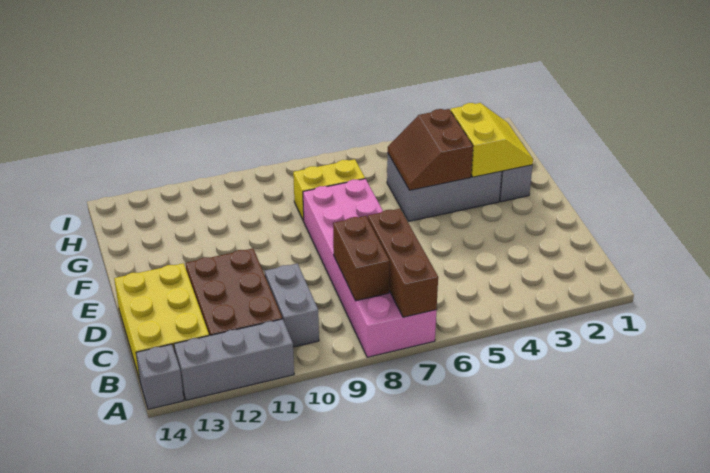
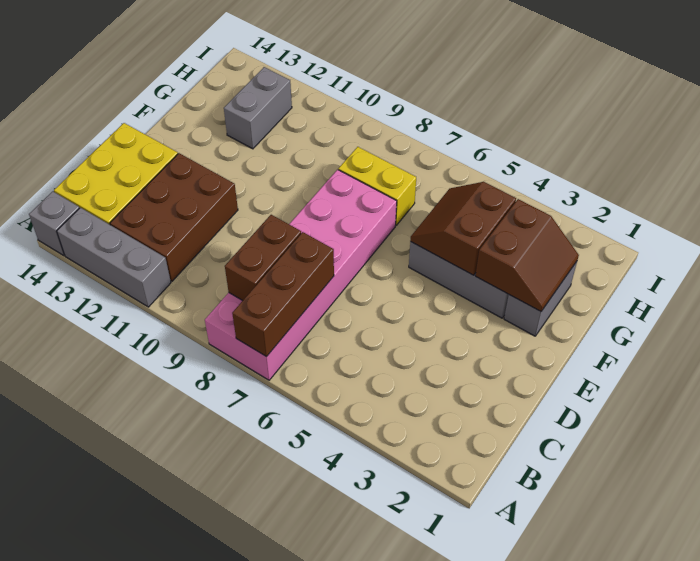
grey brick B10:C10 level 1 -> grey brick G12:H12 level 1
yellow slope F2:G3 level 2 top 3 -> brown slope F2:G3 level 2 top 3

